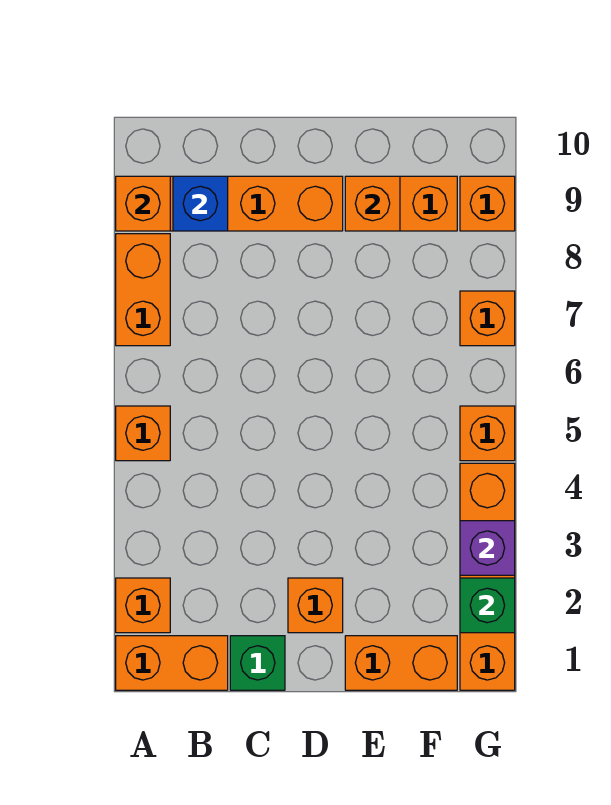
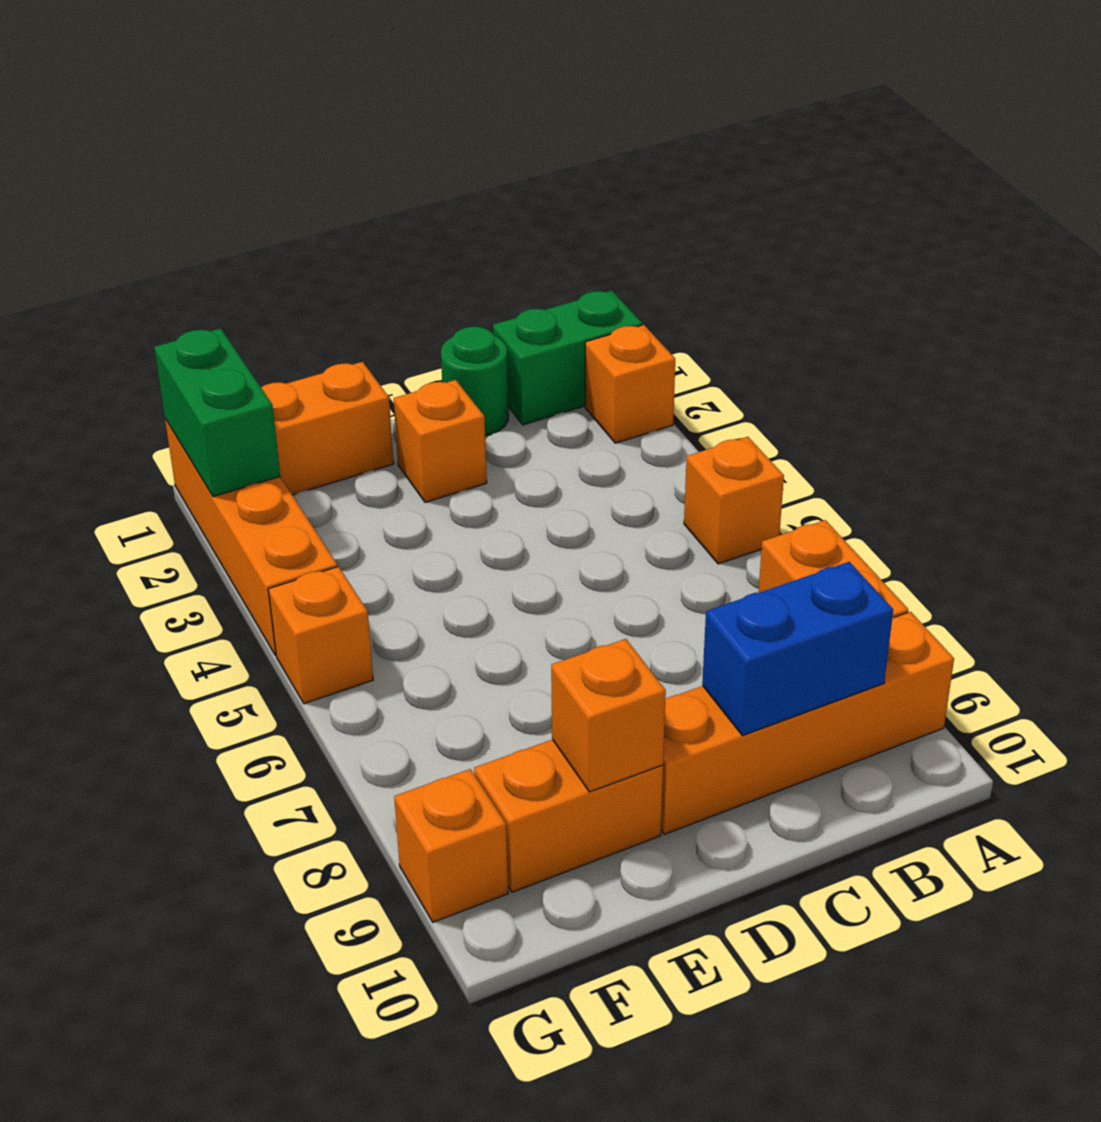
orange brick A1:B1 level 1 -> green brick A1:B1 level 1
orange brick A9 level 2 -> none
blue brick B9 level 2 -> blue brick B9:C9 level 2
green brick C1 level 1 -> green round brick C1 level 1
green brick G2 level 2 -> green brick G1:G2 level 2
purple brick G3 level 2 -> none
orange brick G7 level 1 -> none

